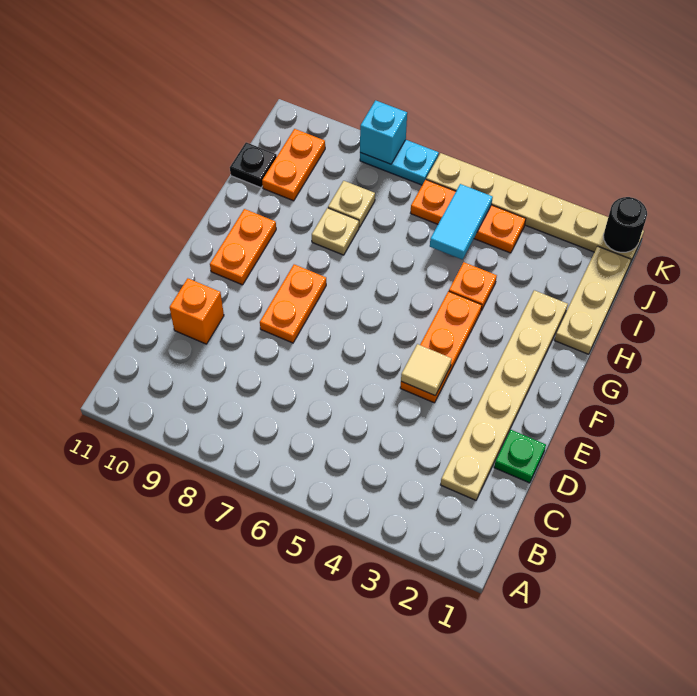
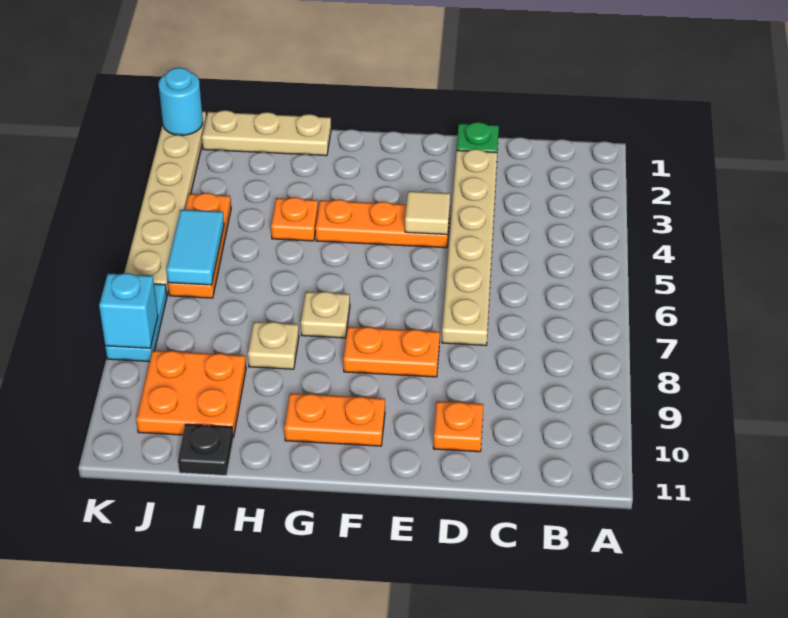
tan plate C2:H2 level 1 -> tan plate D2:D7 level 1
orange brick D10 level 1 -> orange plate D10 level 1
cyan tile I5:J5 level 2 -> cyan tile J5:J6 level 2
tan plate I8 level 1 -> tan plate G7 level 1
orange plate I10:J10 level 1 -> orange plate I9:J10 level 1
black round brick K1 level 2 -> cyan round brick K1 level 2

